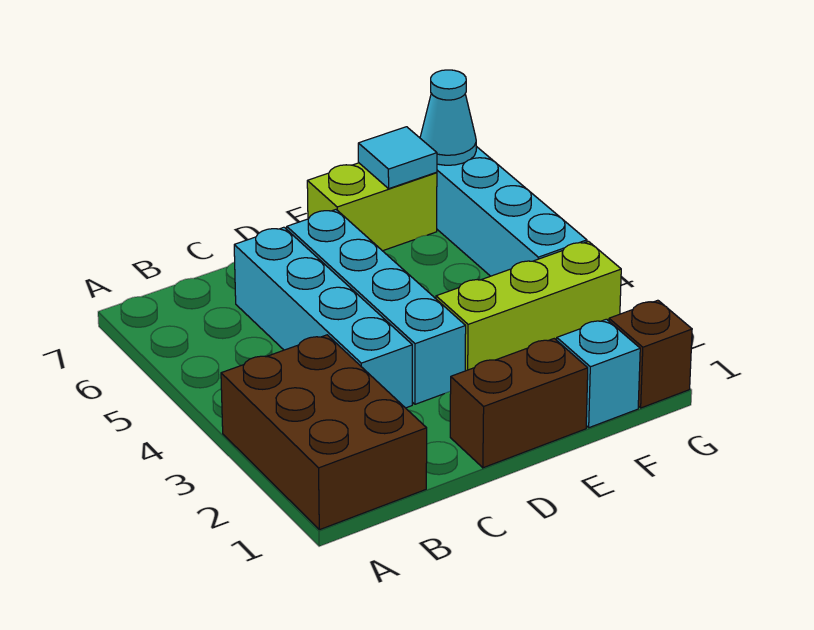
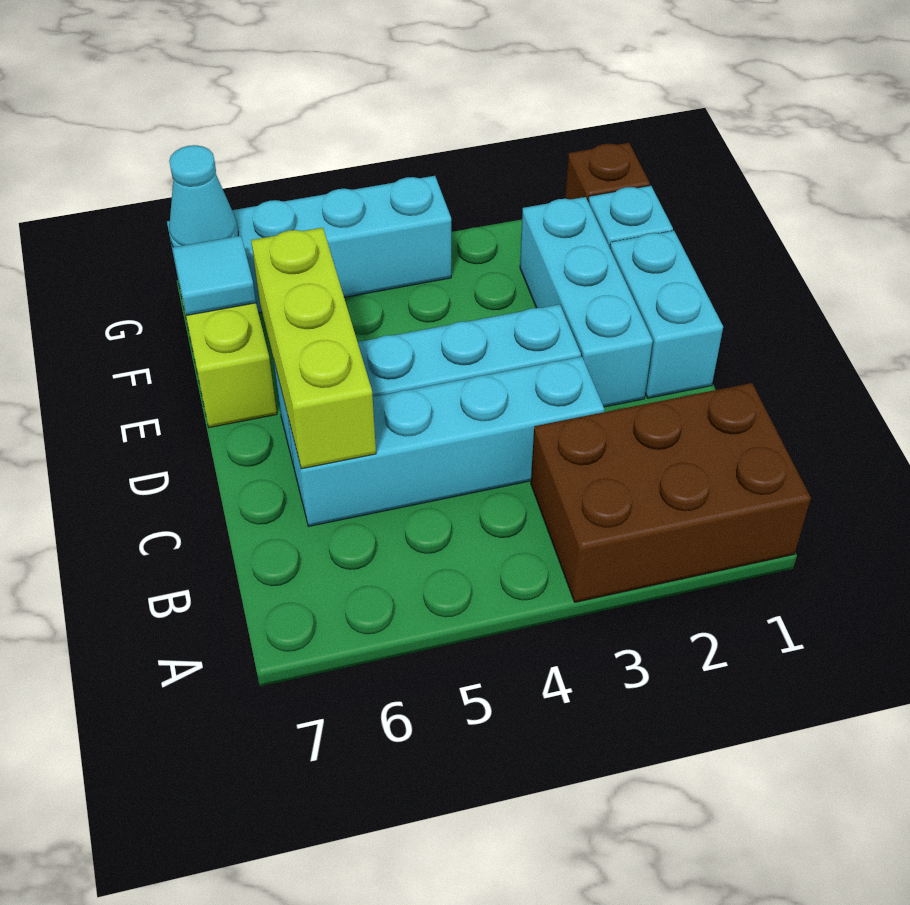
brown brick D1:E1 level 1 -> cyan brick D1:E1 level 1
none -> cyan brick D2:F2 level 1
lime brick E3:G3 level 1 -> lime brick C6:E6 level 2

